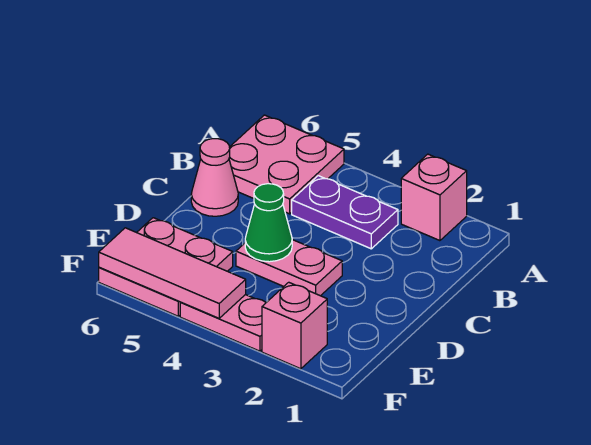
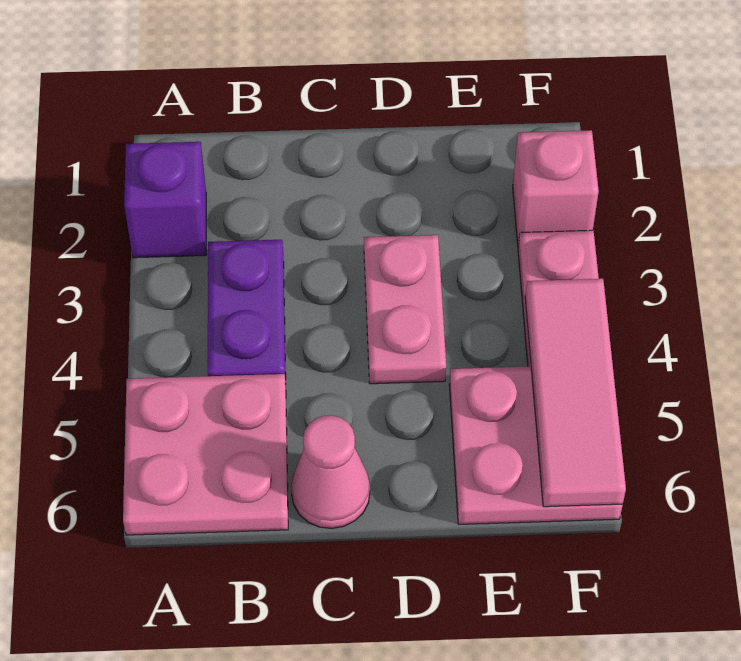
pink brick A2 level 1 -> purple brick A2 level 1
green cone D4 level 2 -> none

